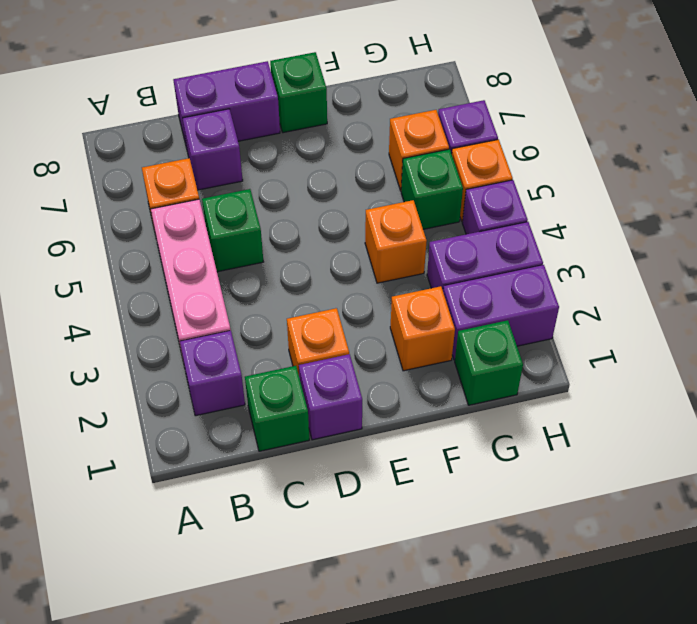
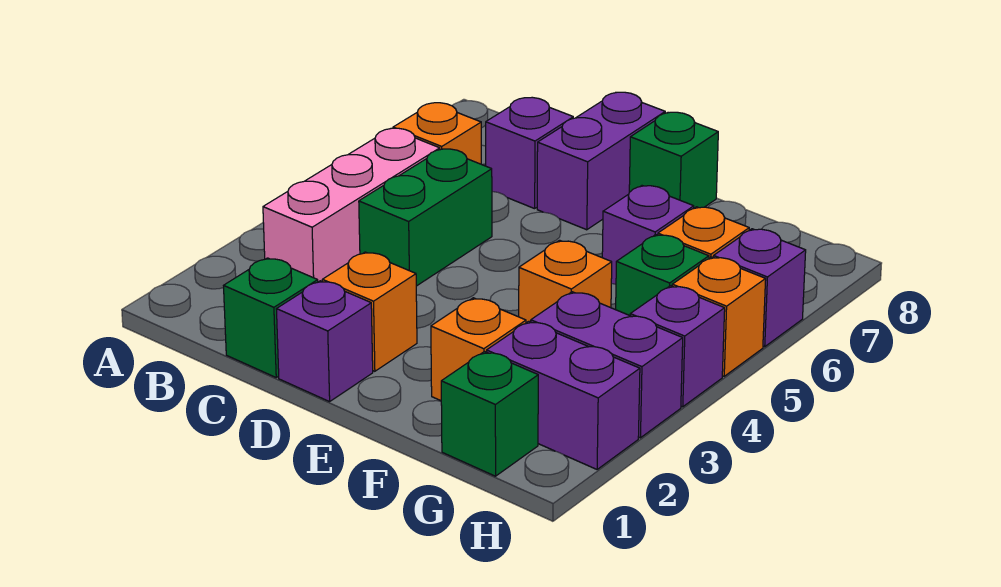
purple brick B2 level 1 -> purple brick F6 level 1
green brick C5 level 1 -> green brick C4:C5 level 1
purple brick C8:D8 level 1 -> purple brick D7:D8 level 1

